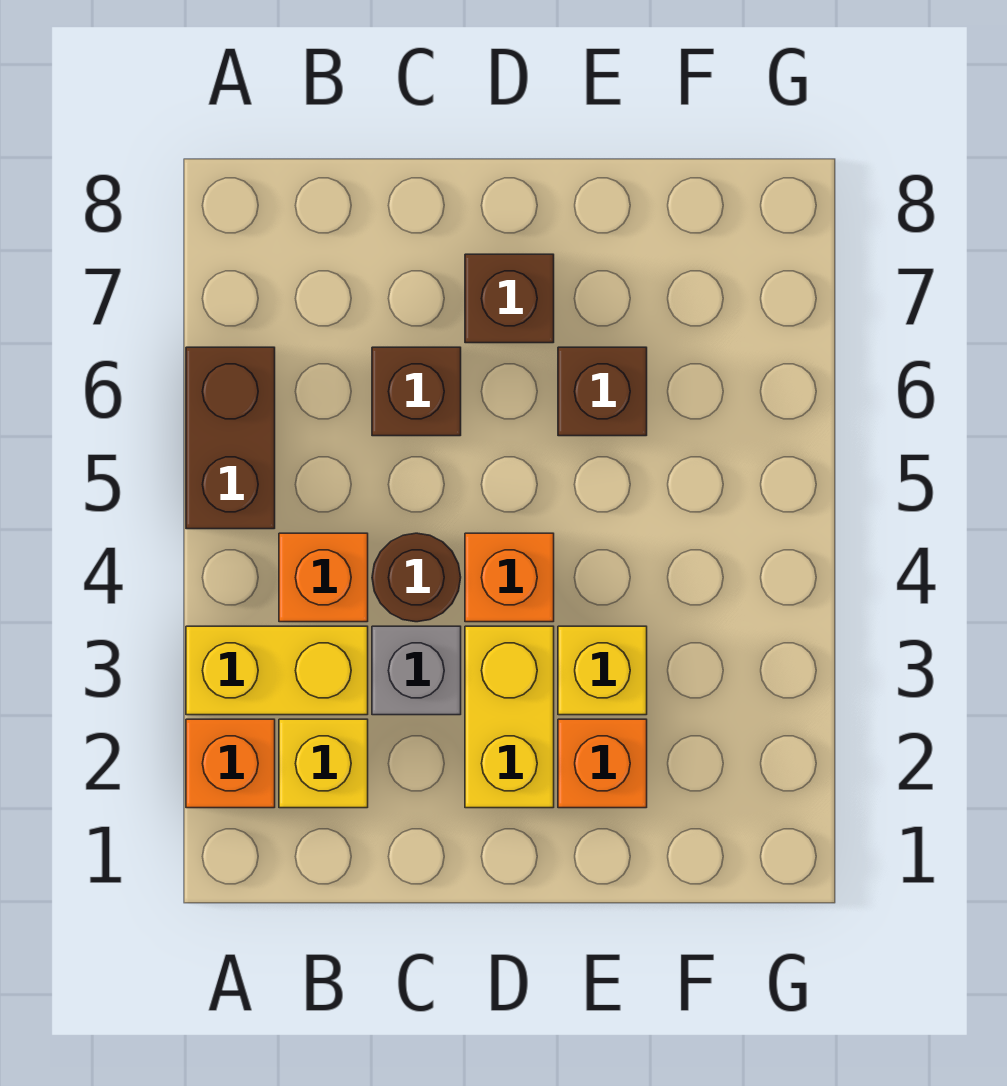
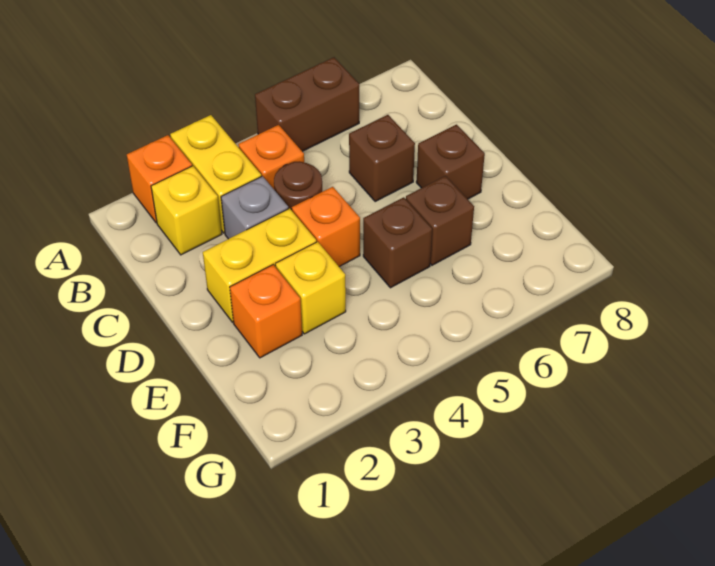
none -> brown brick E5 level 1

